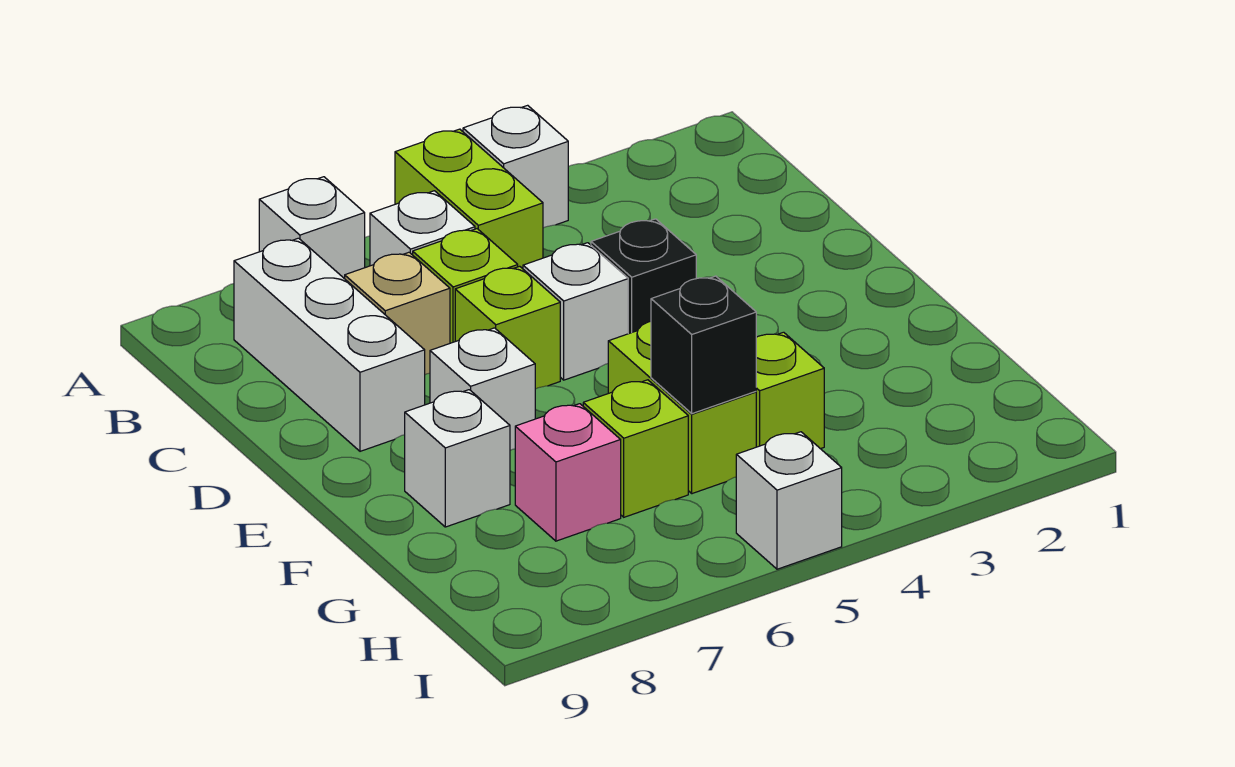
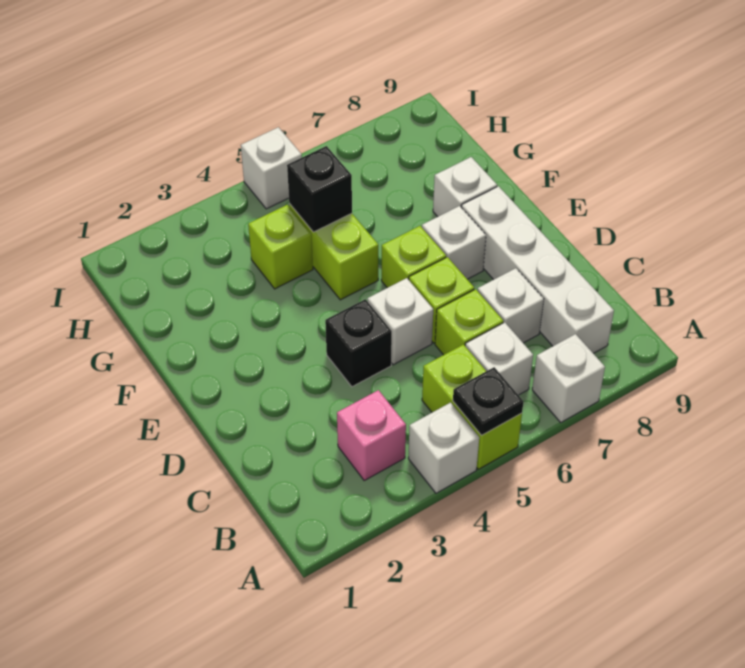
none -> black plate A5 level 2
white brick B8:D8 level 1 -> white brick B8:E8 level 1
tan brick C7 level 1 -> white brick C7 level 1
lime brick G6 level 1 -> lime brick E6 level 1
pink brick G7 level 1 -> pink brick B3 level 1

